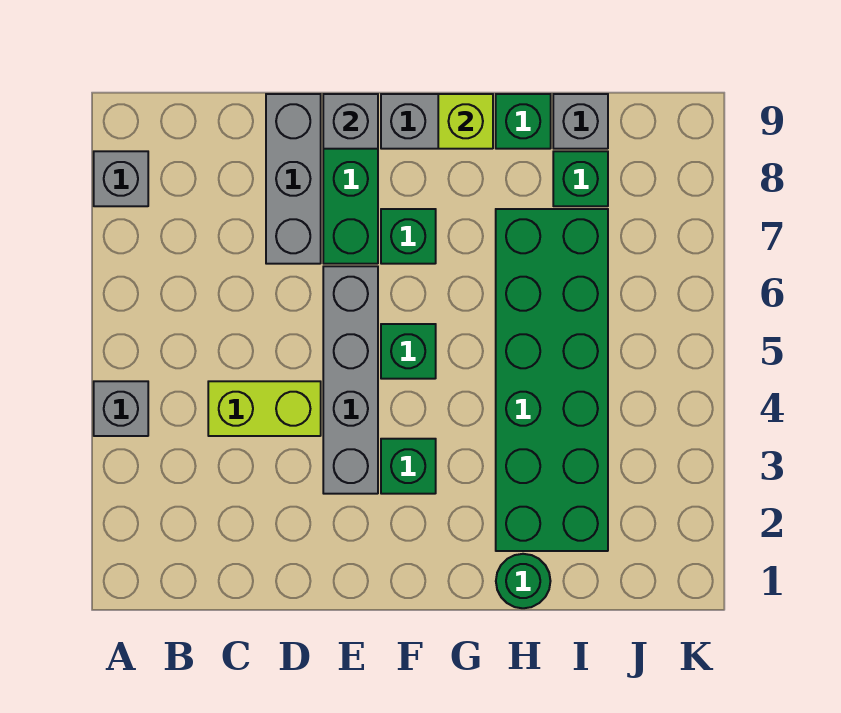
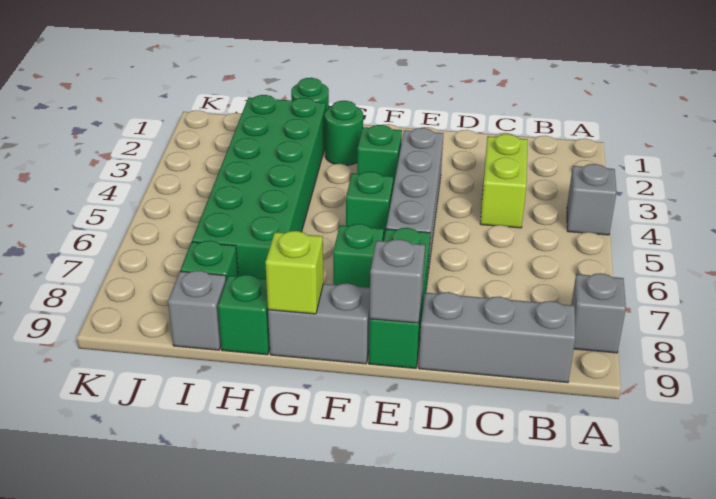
lime brick C4:D4 level 1 -> lime brick C3:C4 level 1
grey brick D7:D9 level 1 -> grey brick B9:D9 level 1
none -> green round brick G2 level 1

